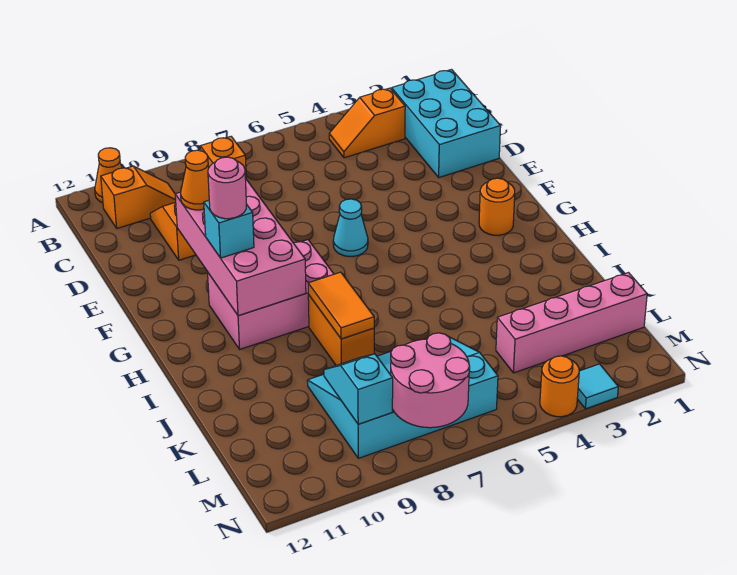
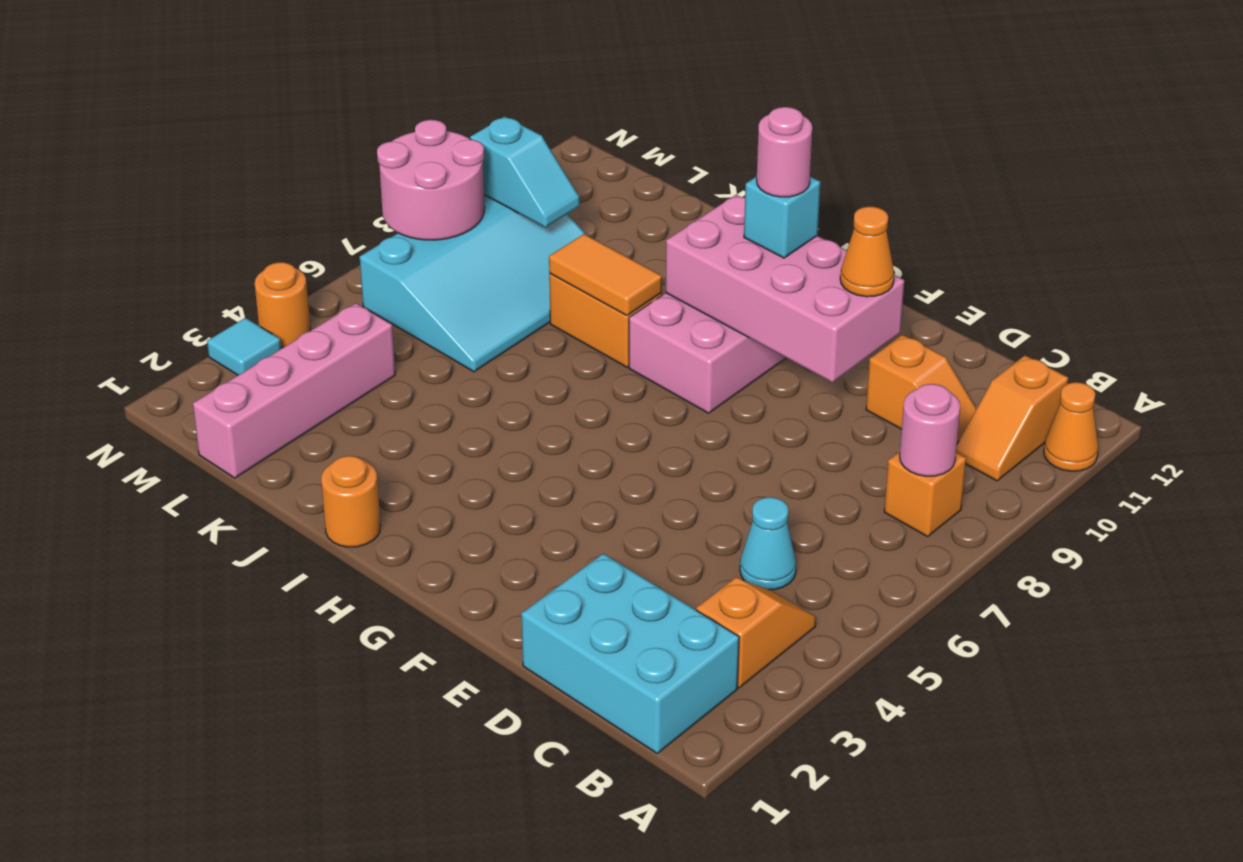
none -> pink round brick B8 level 2
cyan cone F6 level 1 -> cyan cone C5 level 1
orange round brick G2 level 1 -> orange round brick I1 level 1

